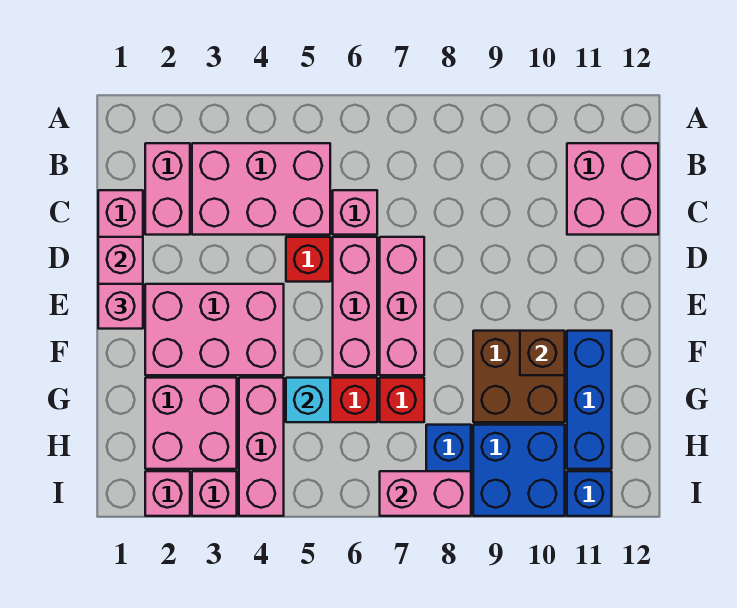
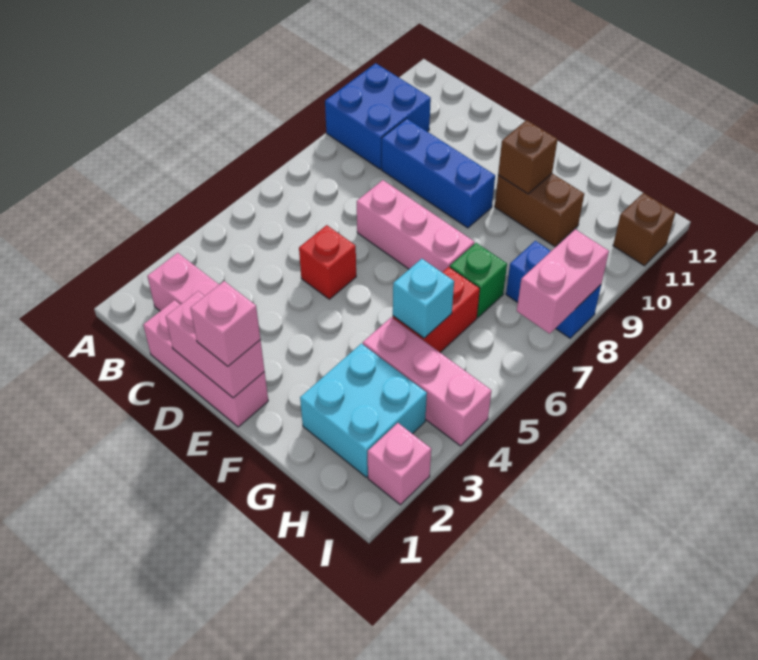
pink brick B3:C5 level 1 -> none
pink brick B11:C12 level 1 -> none
pink brick C6 level 1 -> none
pink brick D6:F6 level 1 -> none
pink brick E2:F4 level 1 -> none
brown brick F9:G10 level 1 -> brown brick F10:G10 level 1
blue brick F11:H11 level 1 -> blue brick C9:E9 level 1
pink brick G2:H3 level 1 -> cyan brick G2:H3 level 1
red brick G7 level 1 -> green brick G7 level 1
blue brick H9:I10 level 1 -> blue brick A9:B10 level 1
pink brick I3 level 1 -> none
blue brick I11 level 1 -> brown brick I11 level 1

